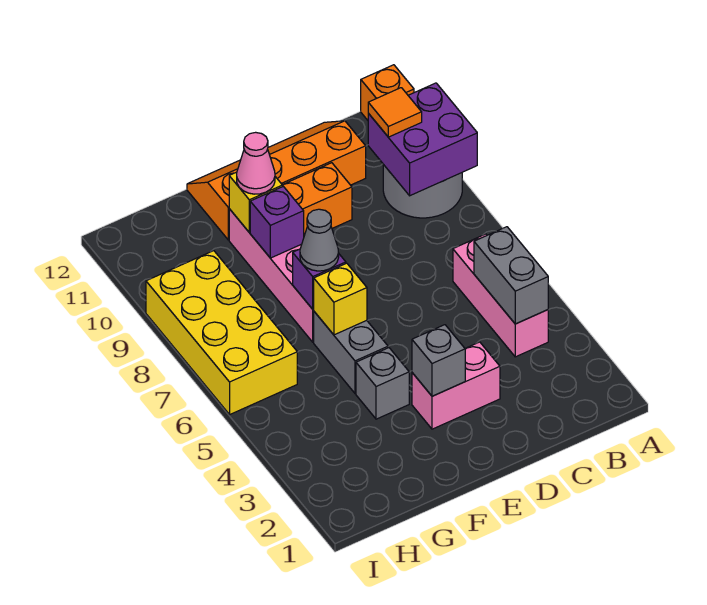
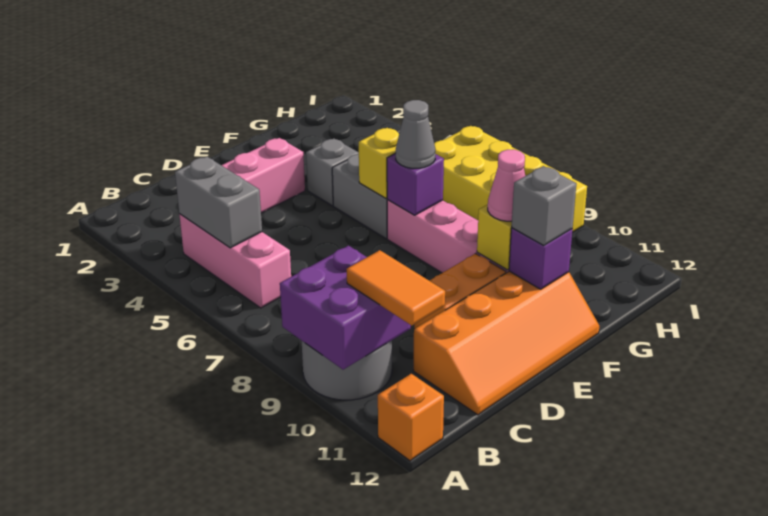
orange tile B10 level 3 -> orange tile B10:B11 level 3
grey brick E3 level 2 -> grey brick F11 level 3
purple brick F9 level 2 -> purple brick F11 level 2

